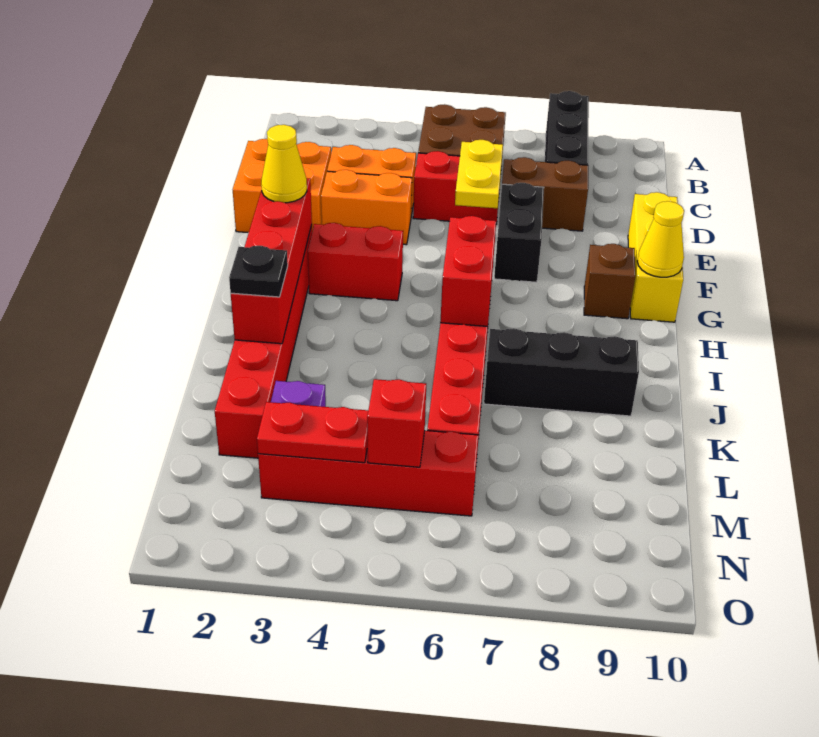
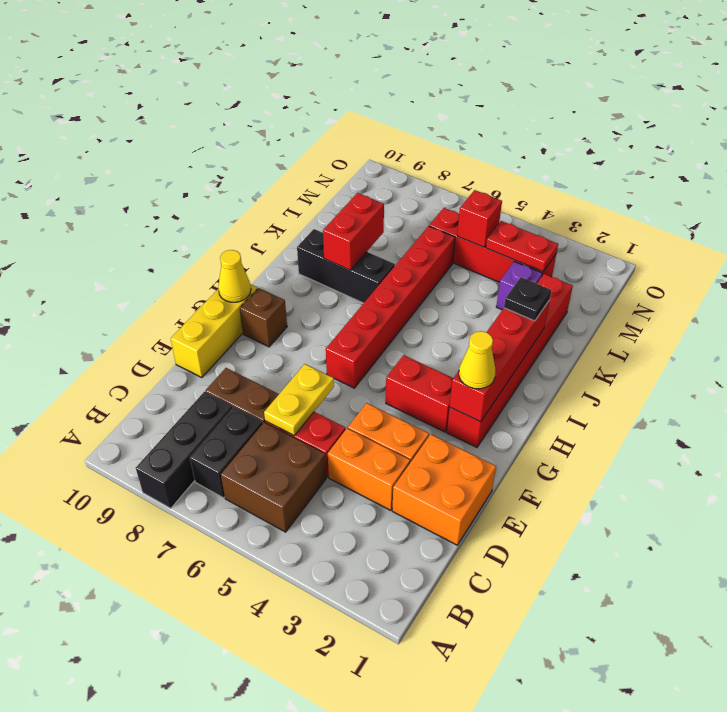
black brick E7:F7 level 1 -> black brick B7:C7 level 1
red brick H6:I6 level 2 -> red brick J8:K8 level 2

